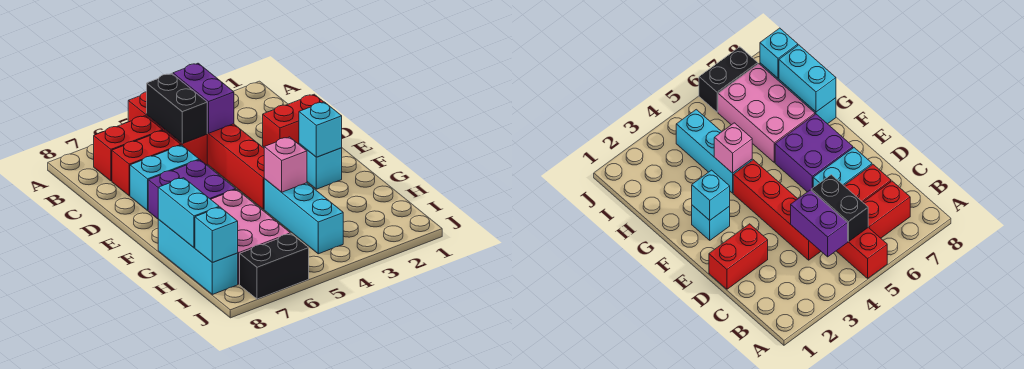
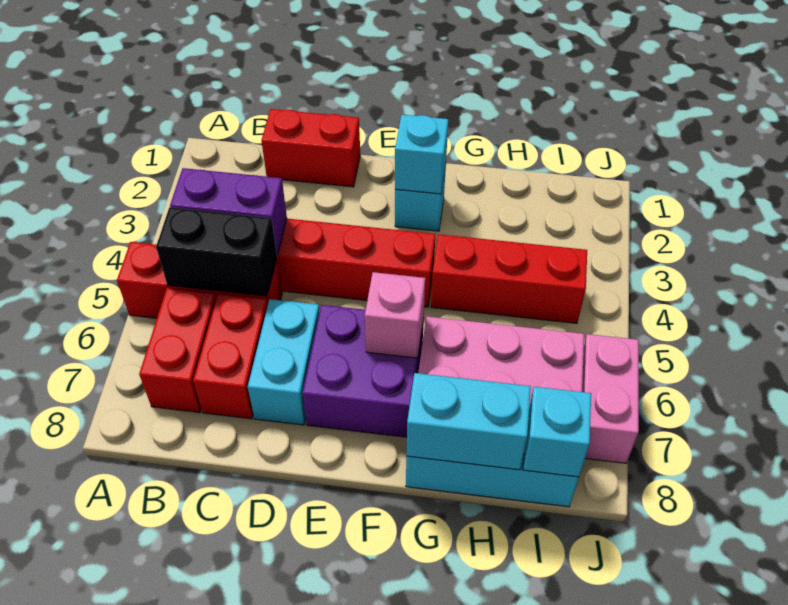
red brick D1:D2 level 1 -> red brick C1:D1 level 1
cyan brick G4:I4 level 1 -> red brick G4:I4 level 1
pink brick G4 level 2 -> pink brick F6 level 2
black brick J6:J7 level 1 -> pink brick J6:J7 level 1

